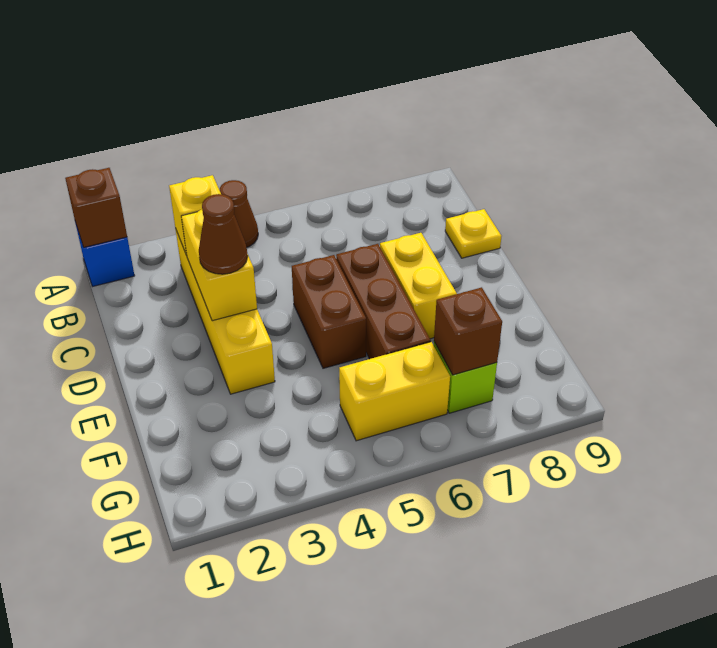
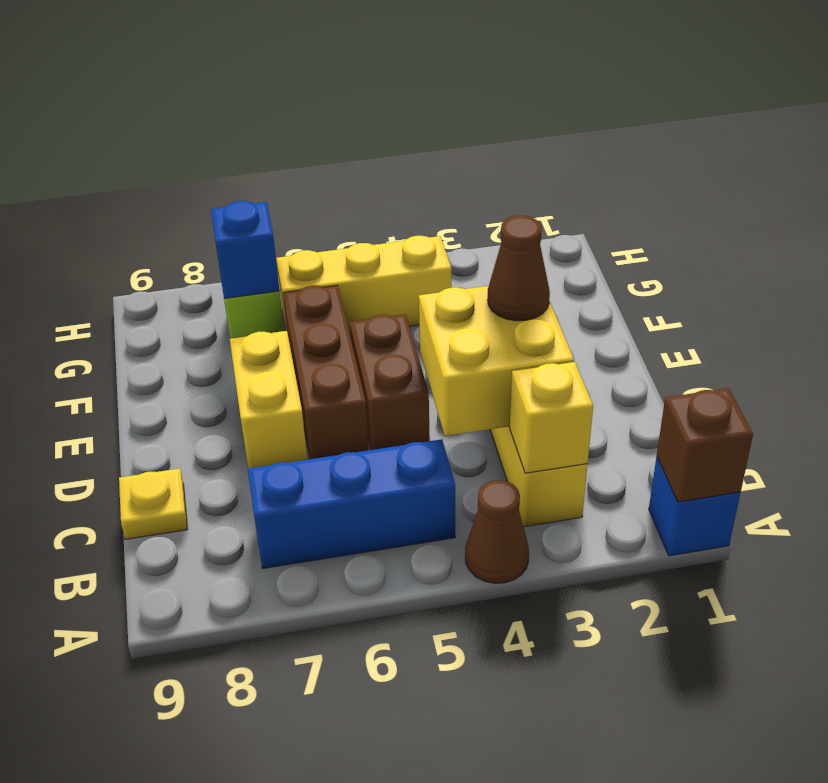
none -> blue brick B5:B7 level 1
yellow brick C3:D3 level 2 -> yellow brick C3:D4 level 2
yellow brick G5:G6 level 1 -> yellow brick G4:G6 level 1
brown brick G7 level 2 -> blue brick G7 level 2

